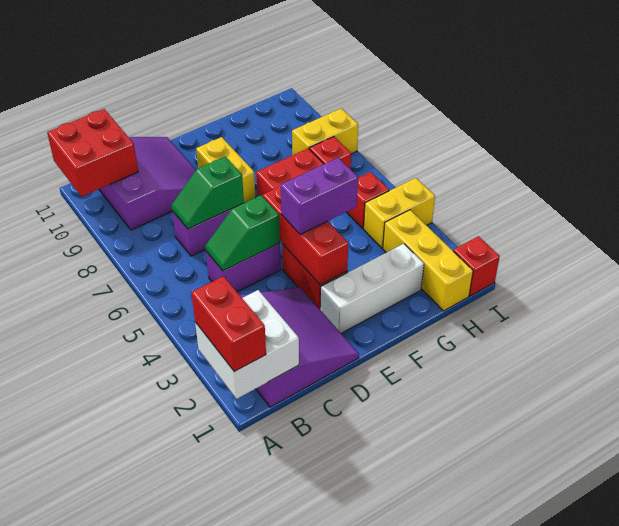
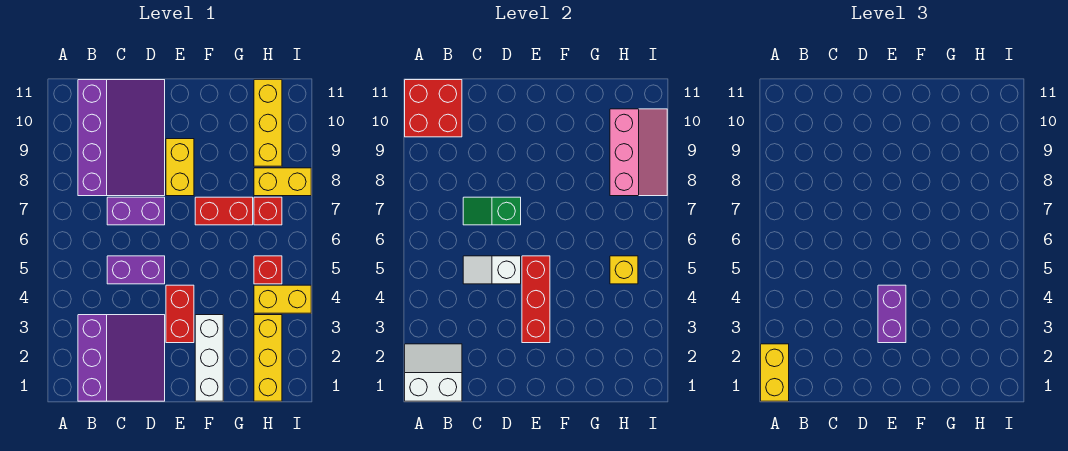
white brick A1:B2 level 2 -> white slope A1:B2 level 2 top 1
red brick A1:A2 level 3 -> yellow brick A1:A2 level 3
purple slope B9:D11 level 1 top B -> purple slope B8:D11 level 1 top B
green slope C5:D5 level 2 top D -> white slope C5:D5 level 2 top D
white brick E2:G2 level 1 -> white brick F1:F3 level 1
purple brick E4:F4 level 3 -> purple brick E3:E4 level 3
none -> yellow brick H5 level 2
none -> pink slope H8:I10 level 2 top H
none -> yellow brick H9:H11 level 1
red brick I1 level 1 -> none

